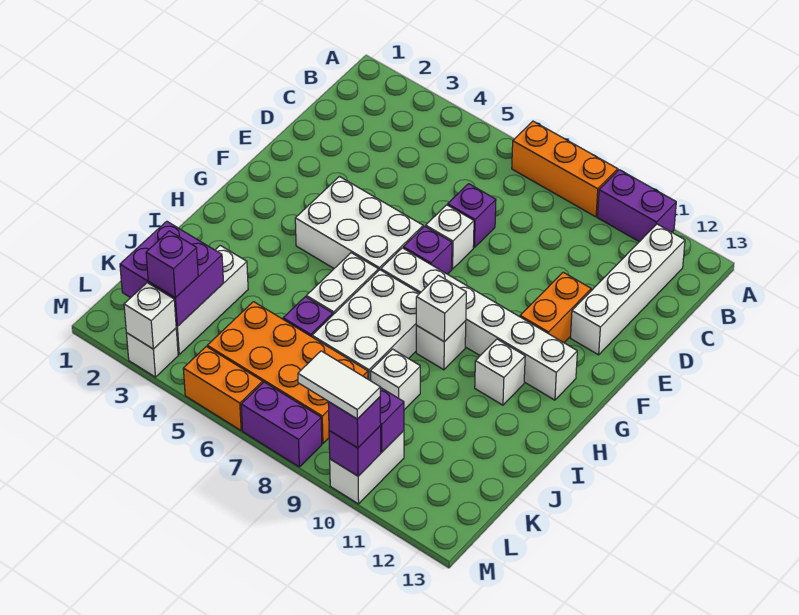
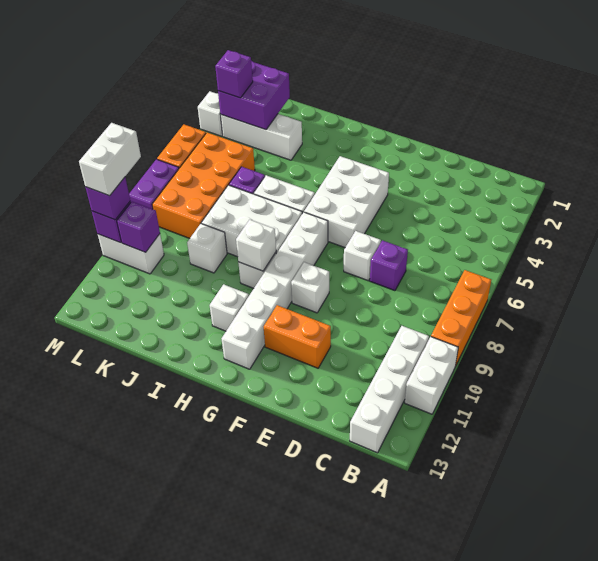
purple brick A10:A11 level 1 -> white brick A10:A11 level 1
white brick B12:E12 level 1 -> white brick B10:B13 level 1
purple brick F7 level 1 -> none
white brick M3 level 2 -> white brick F9 level 1
white tile M9:M10 level 4 -> white brick M9:M10 level 4

